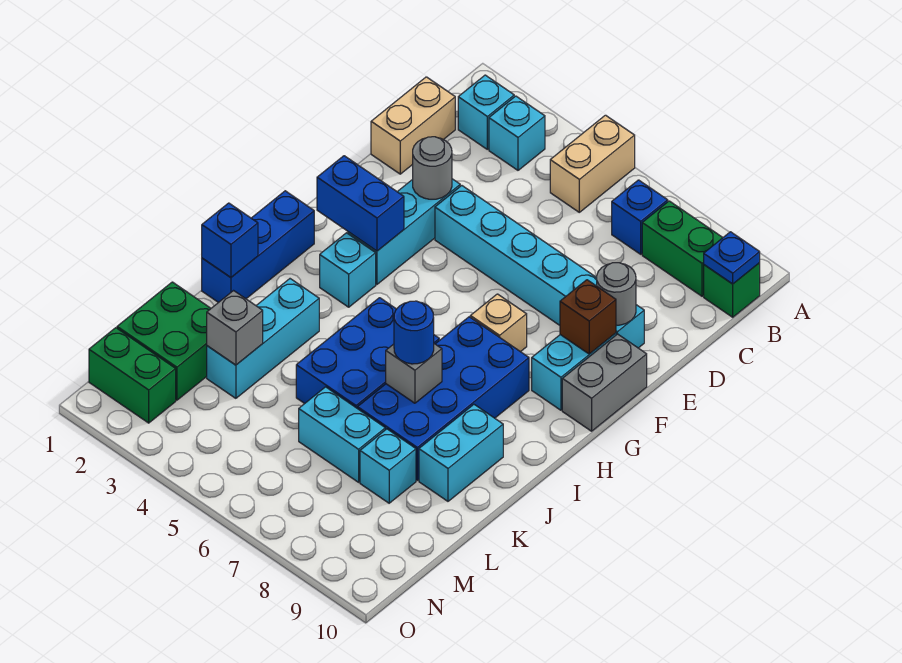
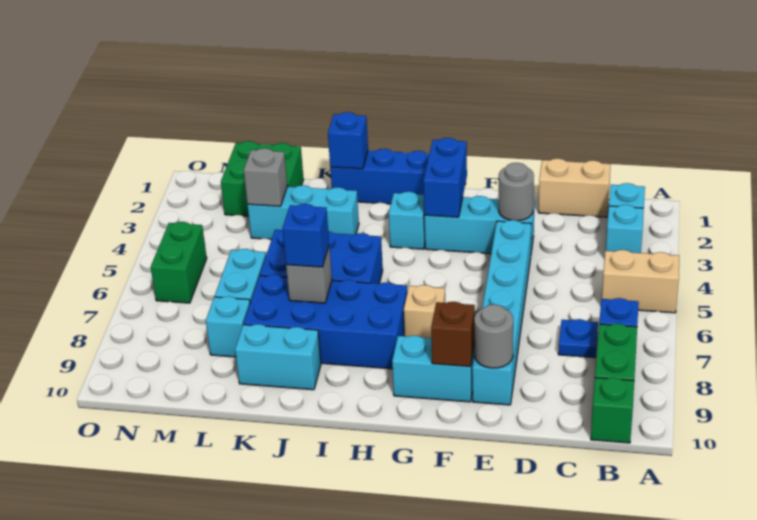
blue plate B10 level 2 -> blue plate C7 level 1
grey brick F10:G10 level 1 -> none
blue round brick J7 level 3 -> blue brick J7 level 3
green brick N1:N2 level 1 -> green brick N5:N6 level 1

